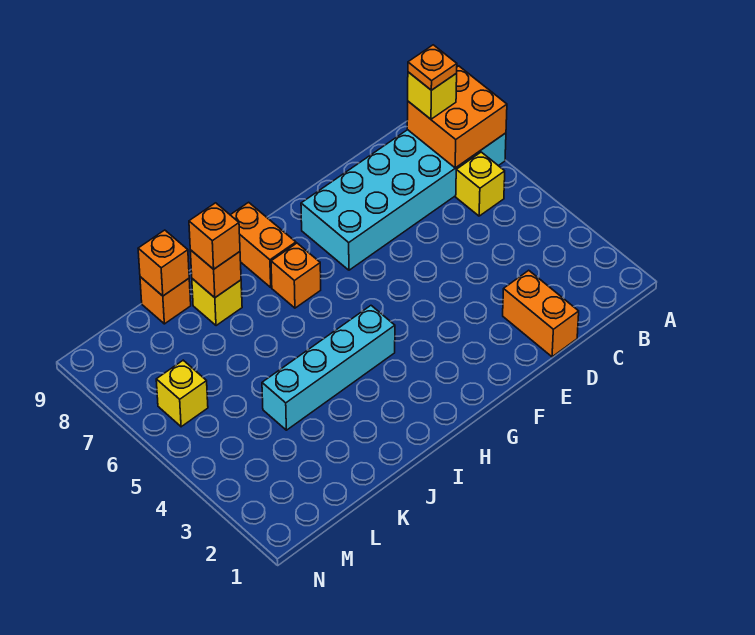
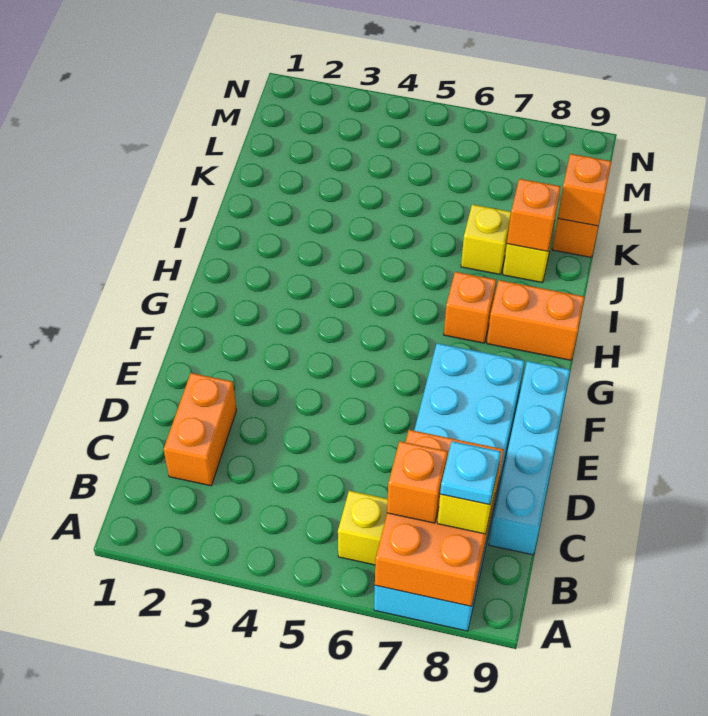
orange brick A7:B8 level 2 -> orange brick A7:C8 level 2
orange plate B8 level 4 -> cyan plate B8 level 4
orange brick D1:D2 level 1 -> orange brick C2:D2 level 1
cyan brick H4:K4 level 1 -> cyan brick C9:F9 level 1
orange brick J8 level 3 -> orange brick B7 level 3
yellow brick M6 level 1 -> yellow brick J7 level 1

